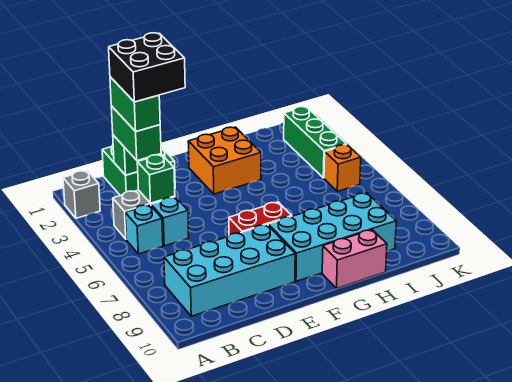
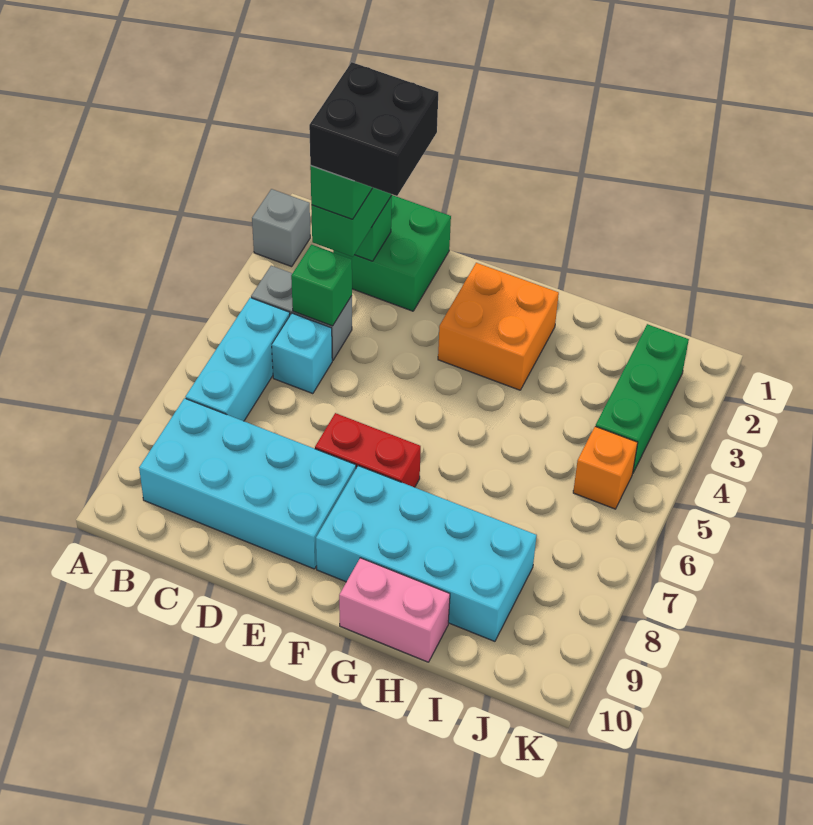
cyan brick B5 level 1 -> cyan brick B5:B7 level 1

